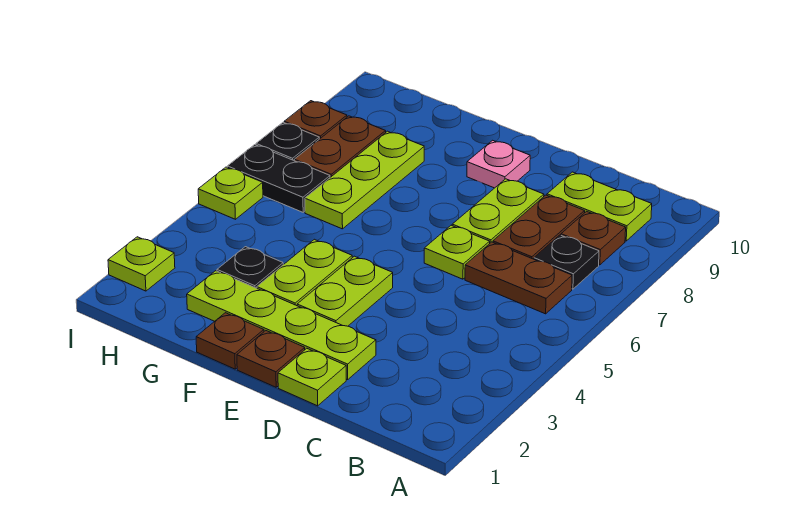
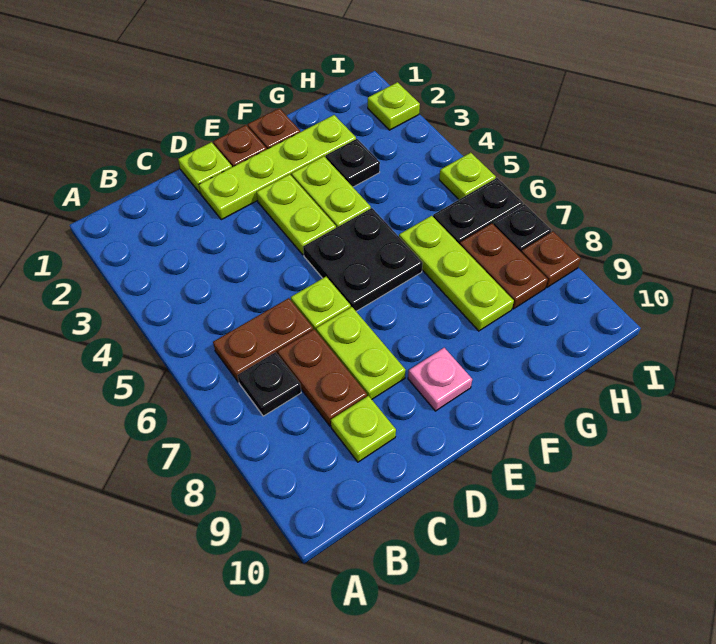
brown plate B8 level 1 -> none
lime plate B9:C9 level 1 -> lime plate C9 level 1
none -> black plate E5:F6 level 1

